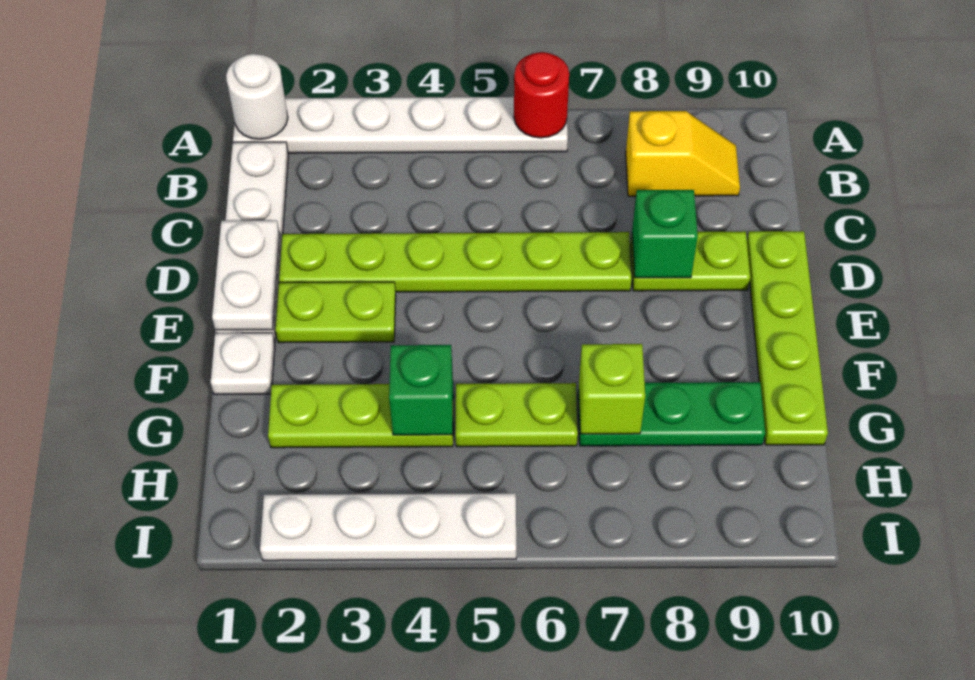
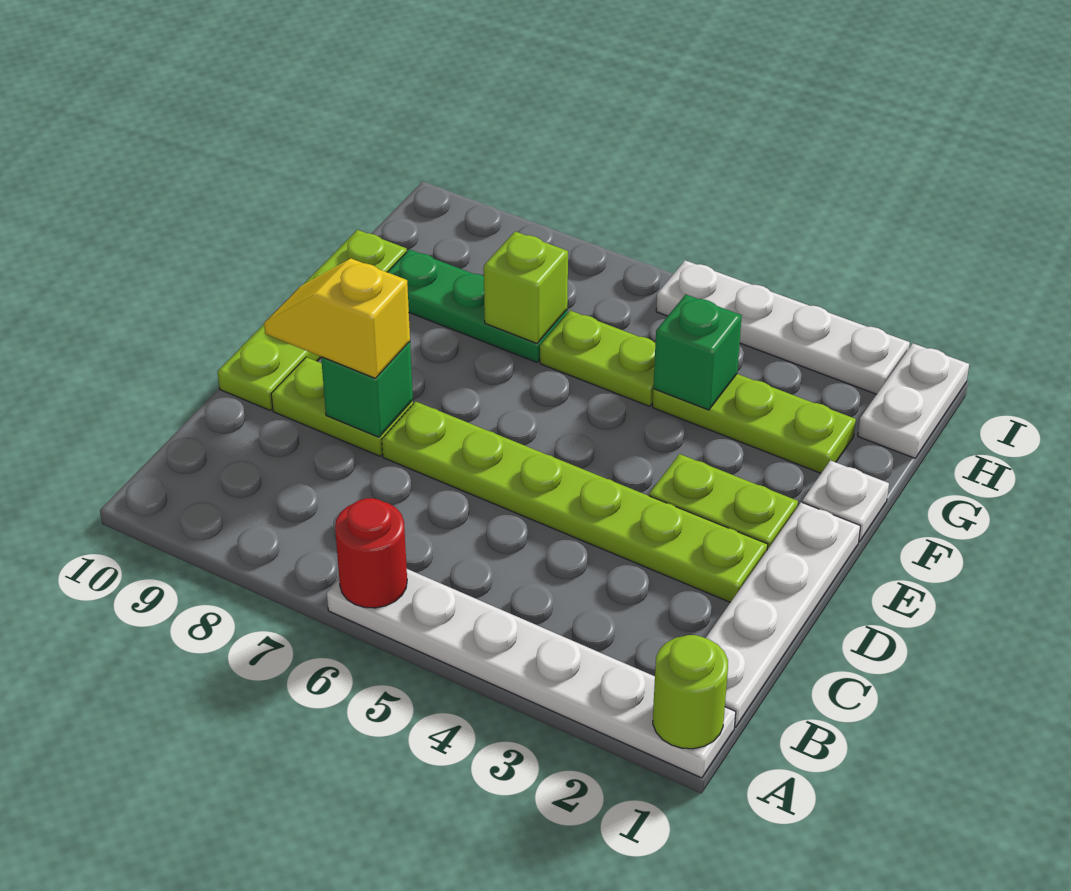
white round brick A1 level 2 -> lime round brick A1 level 2
yellow slope B8:B9 level 1 top 8 -> yellow slope D8:D9 level 3 top 8
white plate D1:E1 level 2 -> white plate H1:I1 level 1

